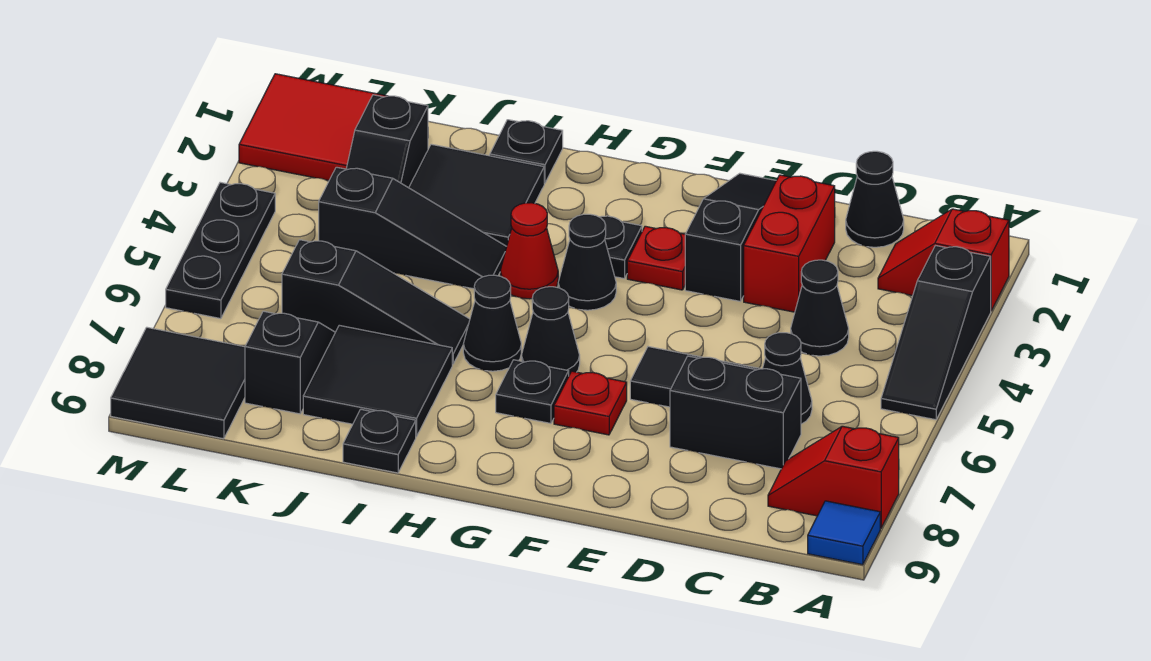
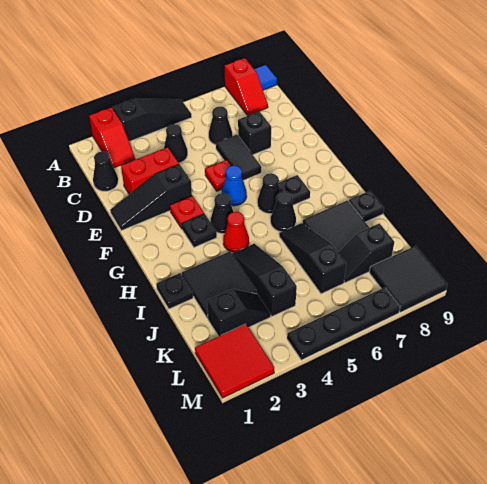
black brick C7:D7 level 1 -> black brick D7 level 1
none -> blue cone F5 level 1
red plate F7 level 1 -> red plate E5 level 1
black plate M4:M6 level 1 -> black plate M4:M7 level 1

